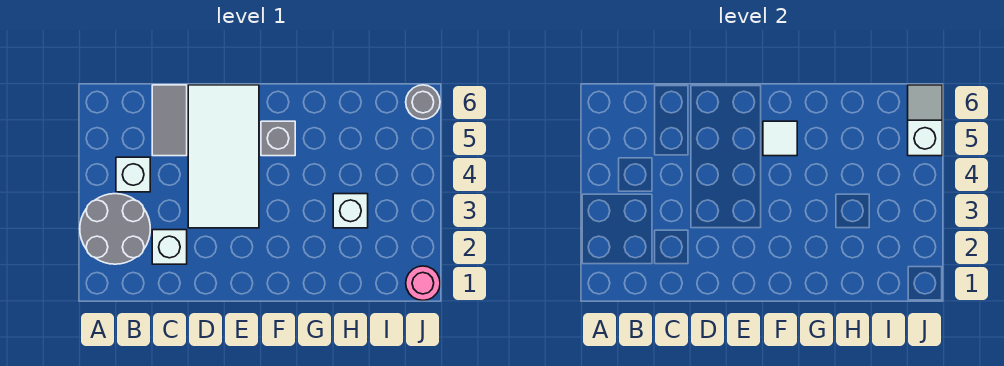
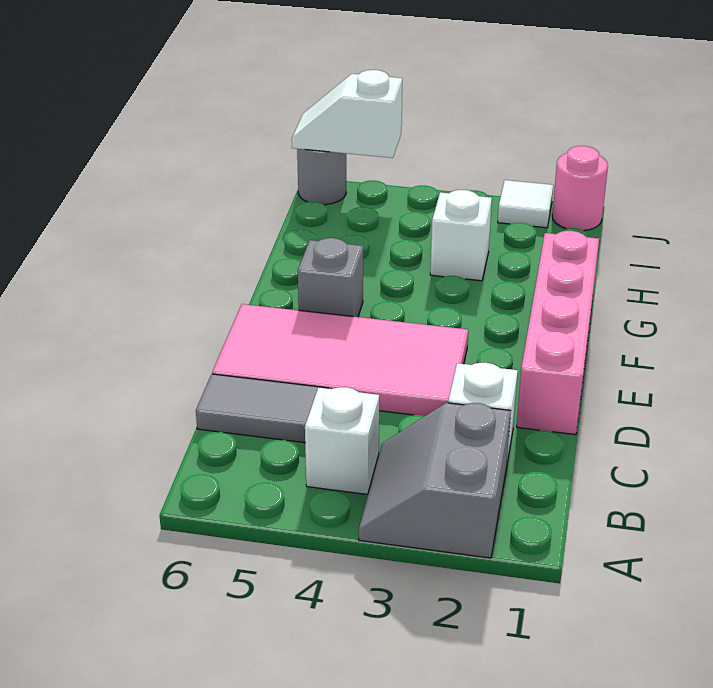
grey round brick A2:B3 level 1 -> grey slope A2:B3 level 1 top 2
none -> pink brick D1:G1 level 1
white tile D3:E6 level 1 -> pink tile D3:E6 level 1
white tile F5 level 2 -> white tile J2 level 1

